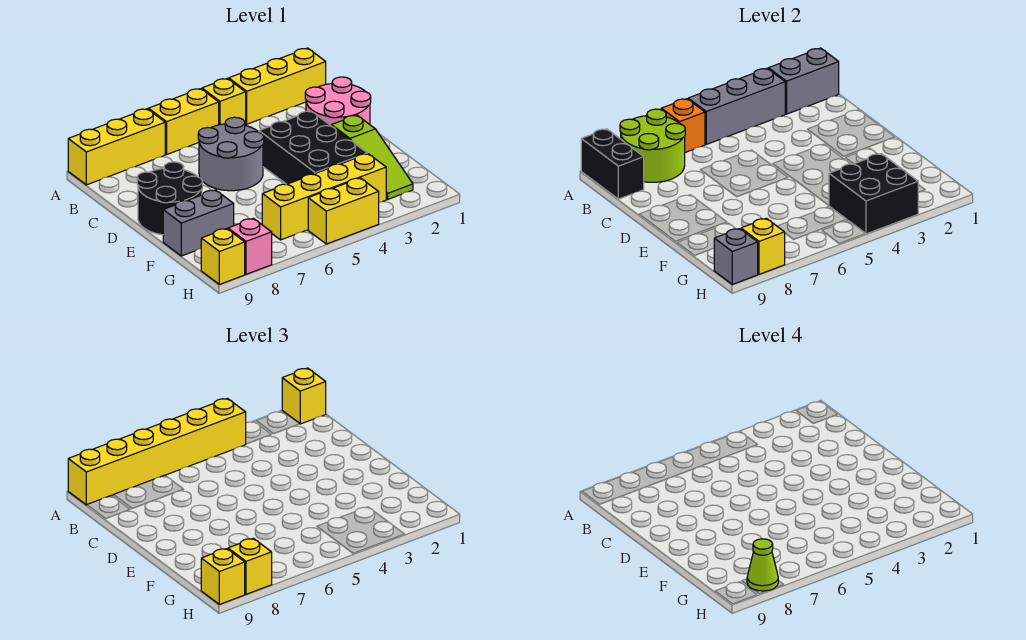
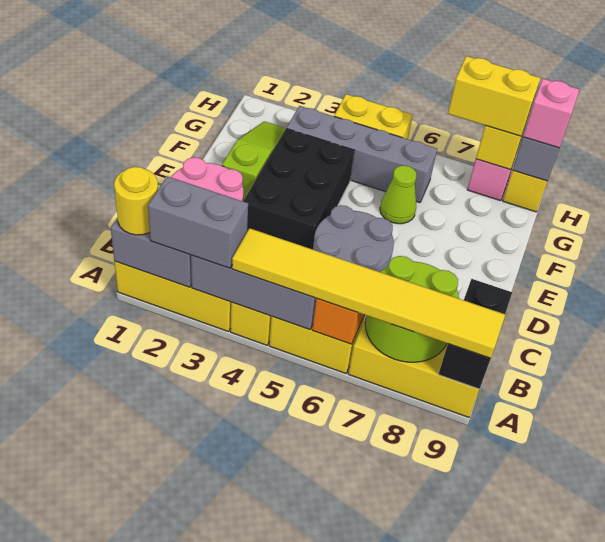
yellow brick A1 level 3 -> yellow round brick A1 level 3
yellow brick A4:A9 level 3 -> yellow tile A4:A9 level 3
black round brick D8:E9 level 1 -> none
grey brick F8:F9 level 1 -> grey brick A2:A3 level 3
yellow brick G3:G6 level 1 -> grey brick G3:G6 level 1
black brick G3:H4 level 2 -> none
yellow brick H8 level 3 -> yellow brick H7:H8 level 3
lime cone H8 level 4 -> lime cone F6 level 1
yellow brick H9 level 3 -> pink brick H9 level 3

